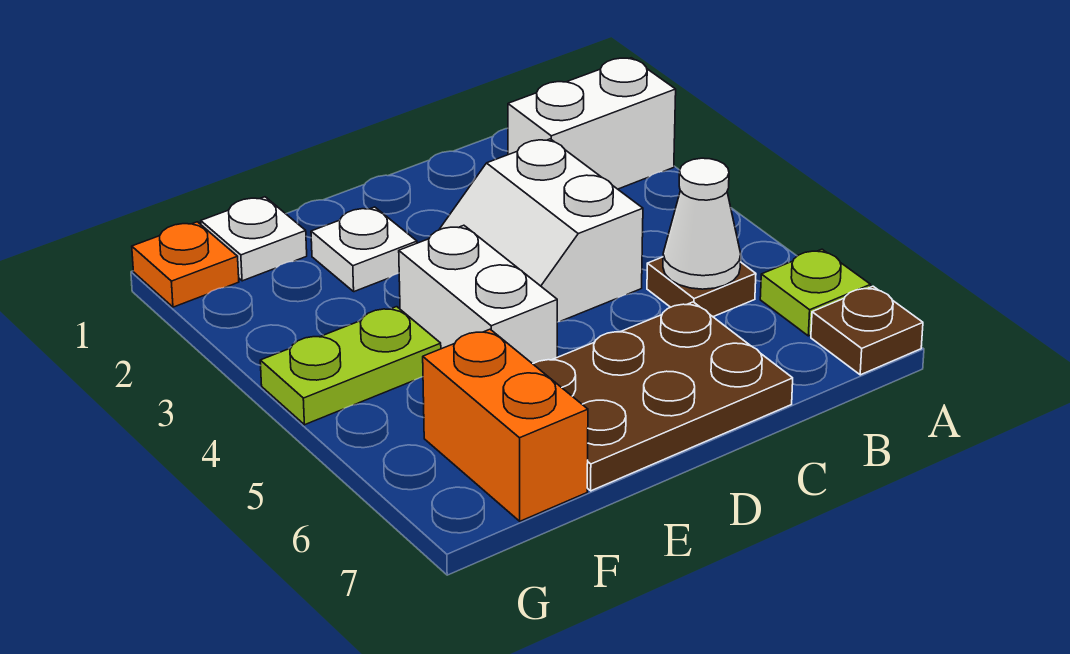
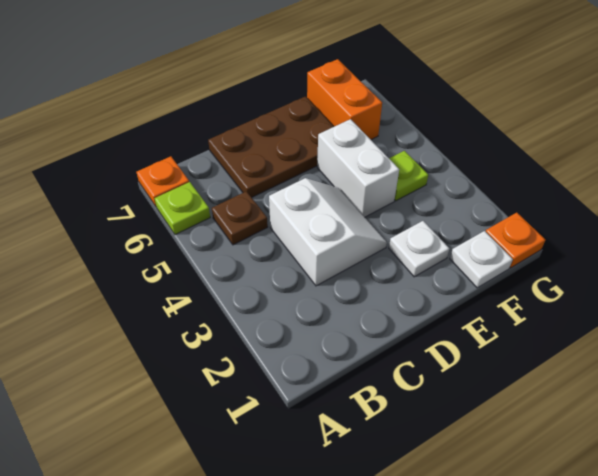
white brick A2:B2 level 1 -> none
brown plate A7 level 1 -> orange plate A7 level 1
white cone B5 level 2 -> none
lime plate F4:G4 level 1 -> lime plate F4 level 1

